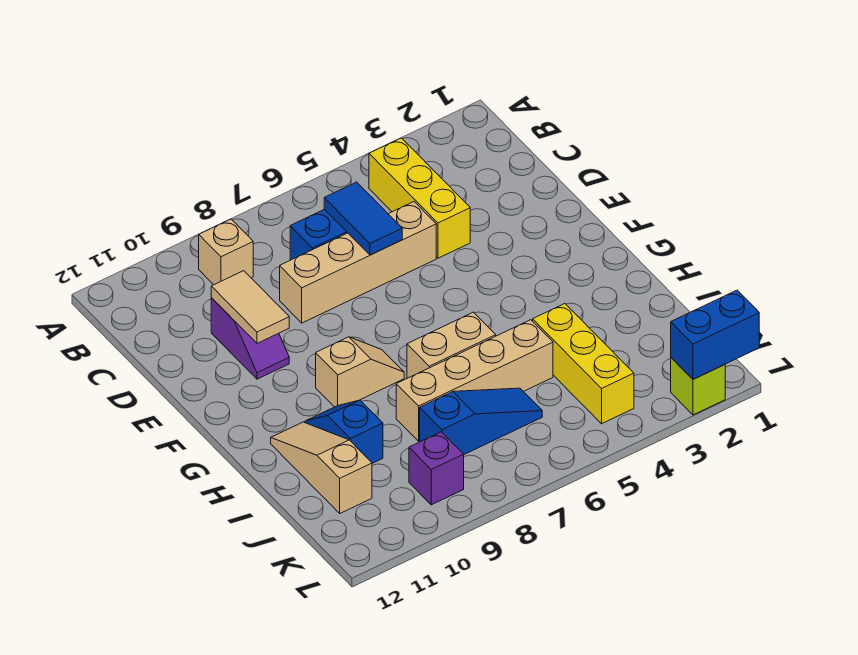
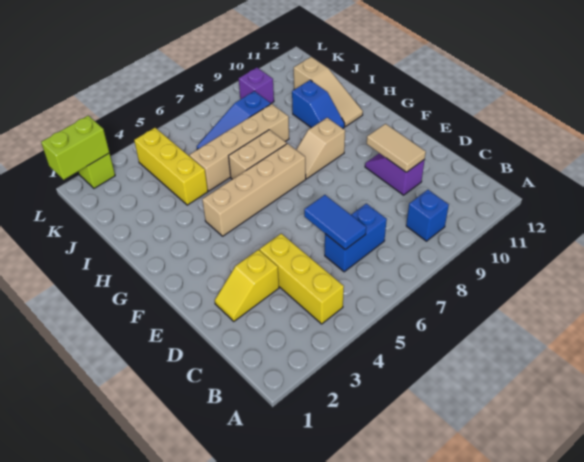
tan brick B9 level 1 -> blue brick B9 level 1
none -> yellow slope D2:D3 level 1 top 3
tan brick D5:D8 level 1 -> tan brick G4:G7 level 1
blue brick L1:L2 level 2 -> lime brick L1:L2 level 2

